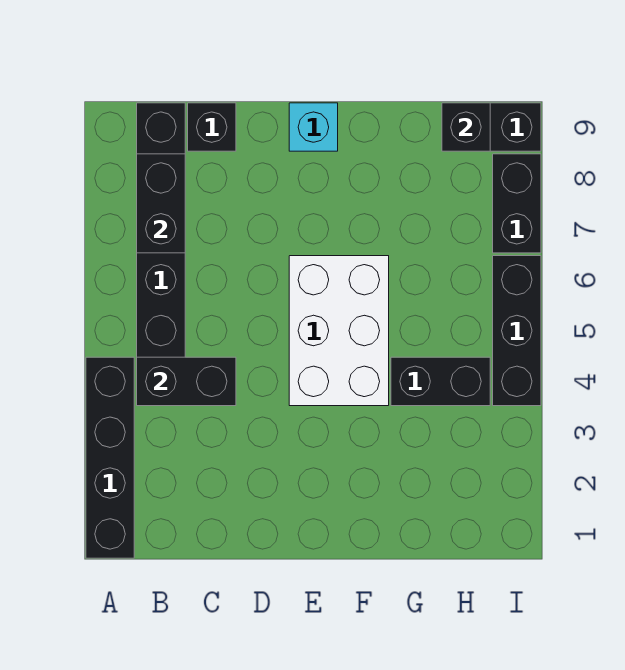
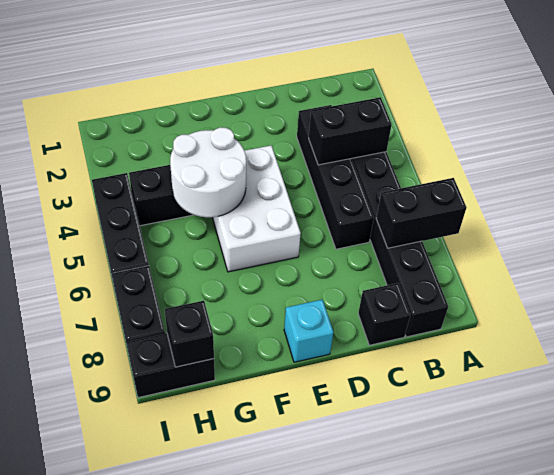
black brick A1:A4 level 1 -> black brick C3:C6 level 1
black brick B7:B8 level 2 -> black brick A7:B7 level 2
none -> white round brick F4:G5 level 2

